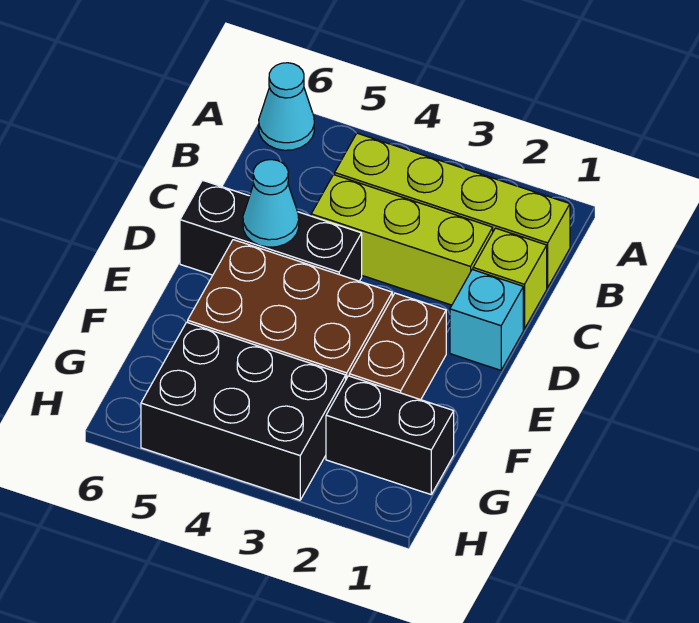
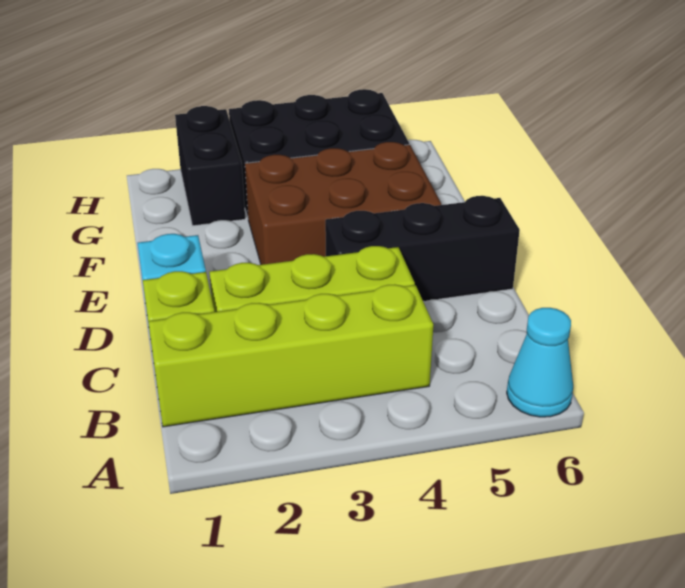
cyan cone D5 level 2 -> none
brown brick E2:F2 level 1 -> none
black brick G1:G2 level 1 -> black brick G2:H2 level 1

